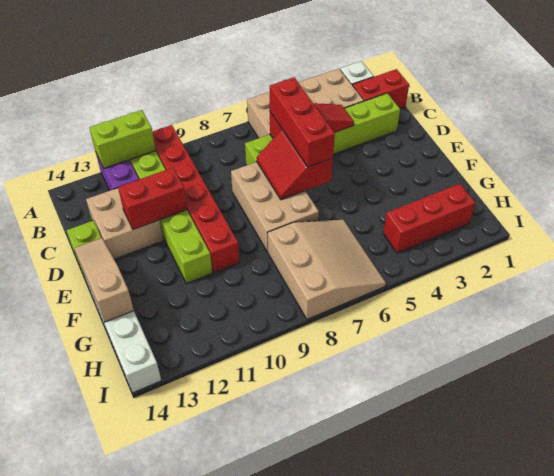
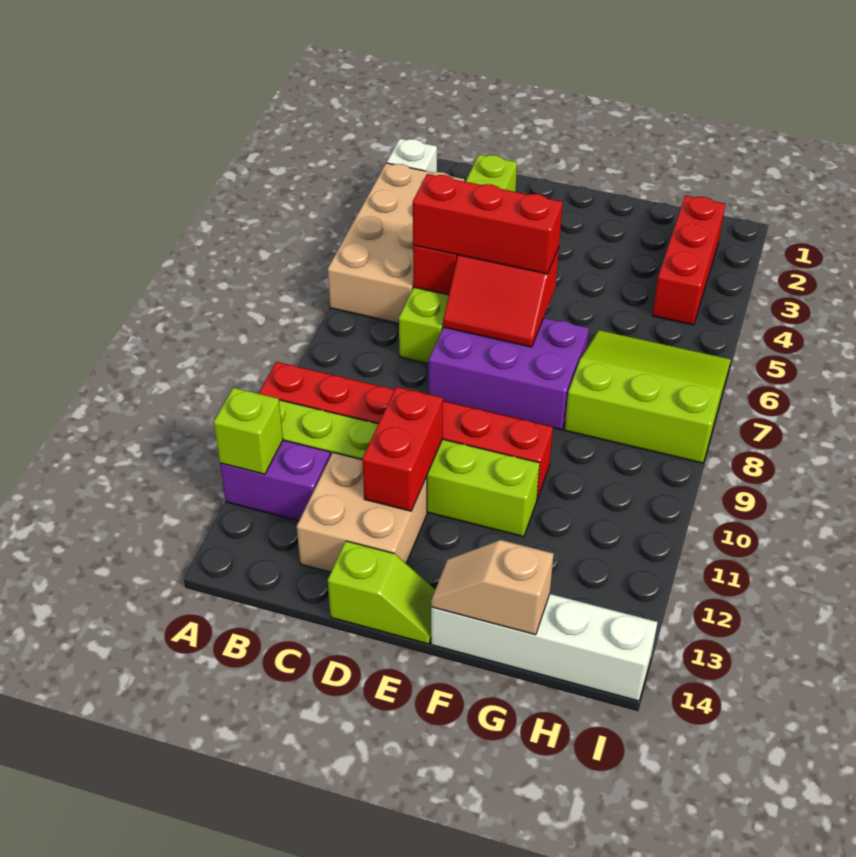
lime brick A11:A12 level 2 -> lime brick A12 level 2
red brick B1:B2 level 1 -> none
tan brick D7:F8 level 1 -> purple brick D7:F8 level 1
tan slope E14:G14 level 2 top G -> tan slope F14:G14 level 2 top G
tan slope G6:I8 level 1 top 8 -> lime slope G6:I8 level 1 top 8

